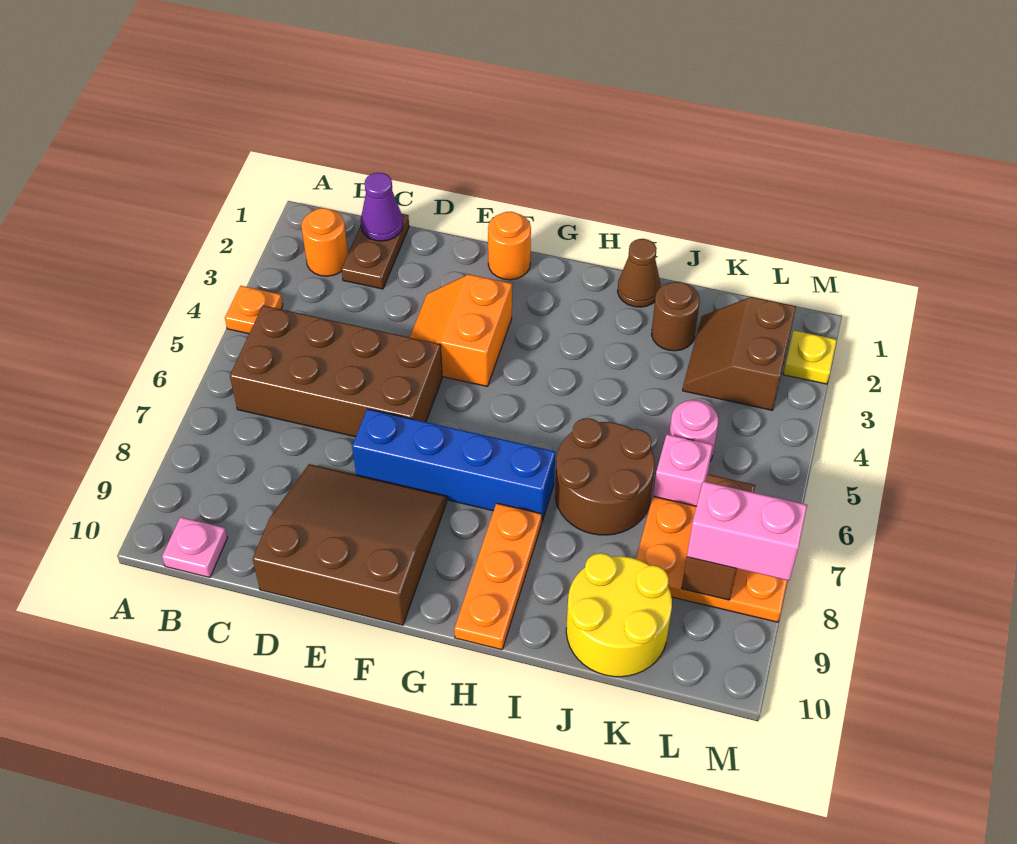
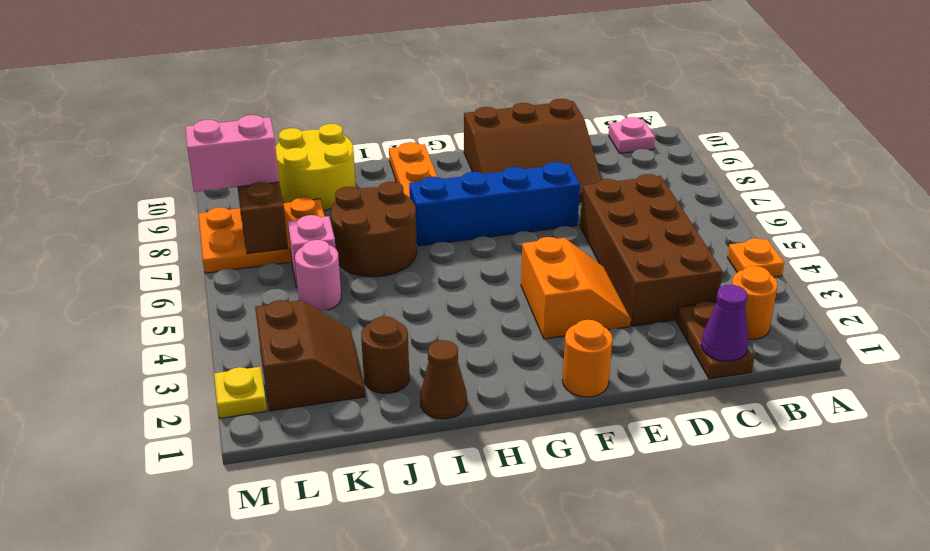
brown brick B5:E6 level 1 -> brown brick C3:D6 level 1

